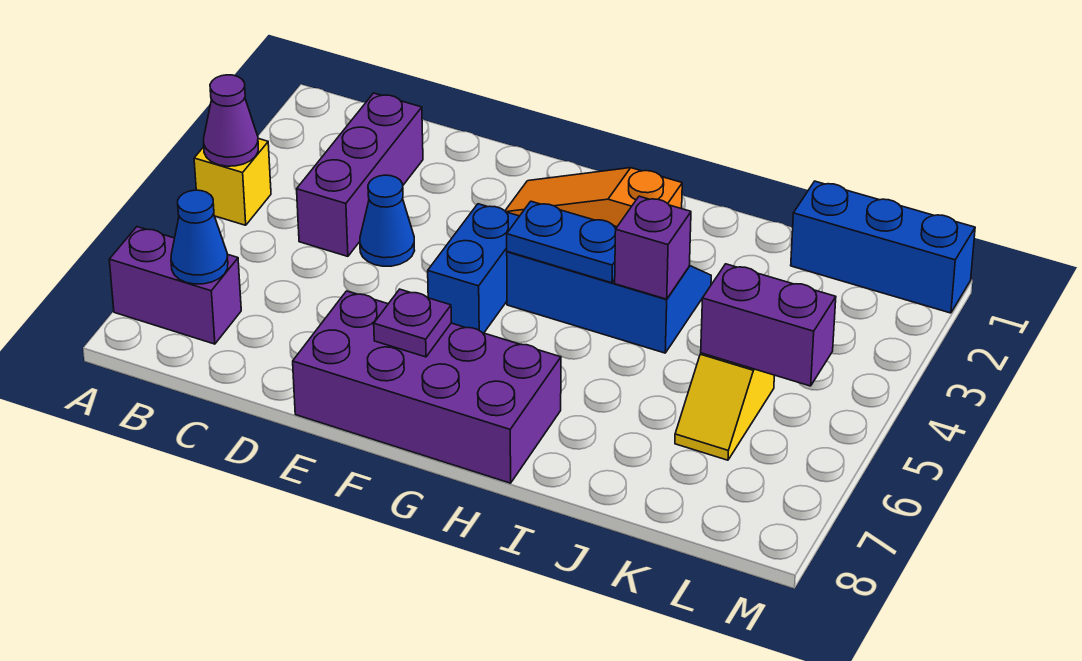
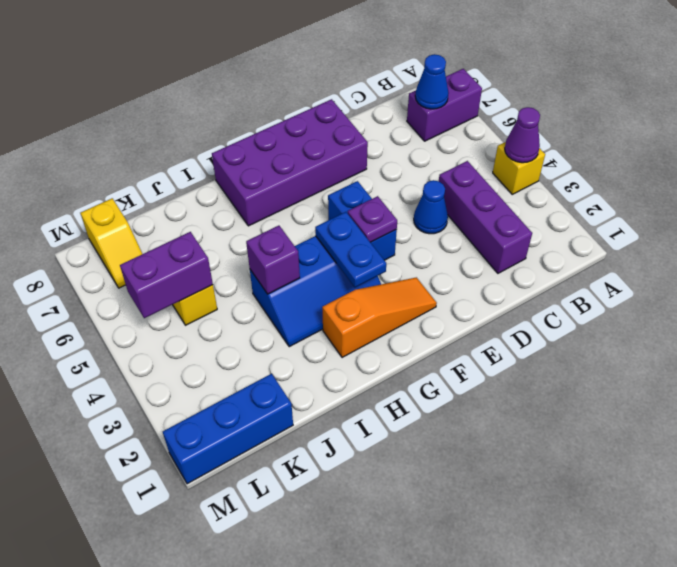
purple plate F7 level 2 -> purple plate F4 level 2
blue plate G4:H4 level 2 -> blue plate G3:G4 level 2
none -> yellow slope L7:L8 level 1 top 8

